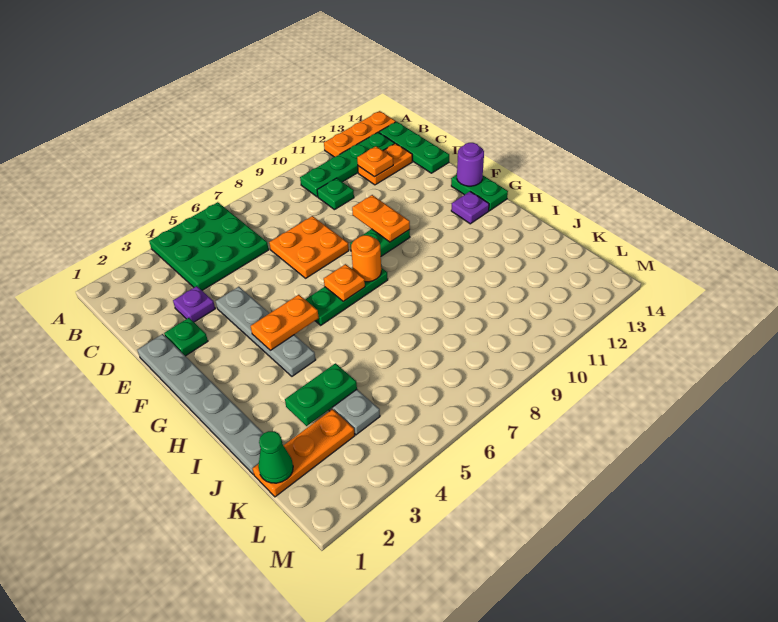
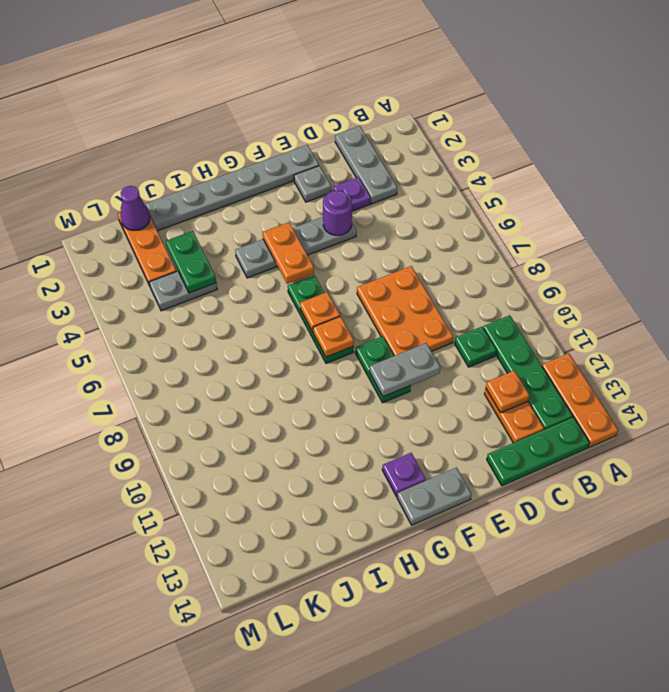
green plate A4:C6 level 1 -> none
none -> grey plate C1:C3 level 1
orange plate D7:E8 level 1 -> orange plate D7:E9 level 1
green plate E2 level 1 -> grey plate E2 level 1
orange plate E10:F10 level 2 -> grey plate E10:F10 level 2
green plate F14:G14 level 1 -> grey plate F14:G14 level 1
purple round brick F14 level 2 -> purple round brick E4 level 2
orange round brick G8 level 2 -> orange plate G8 level 2
green cone K1 level 2 -> purple cone K1 level 2

